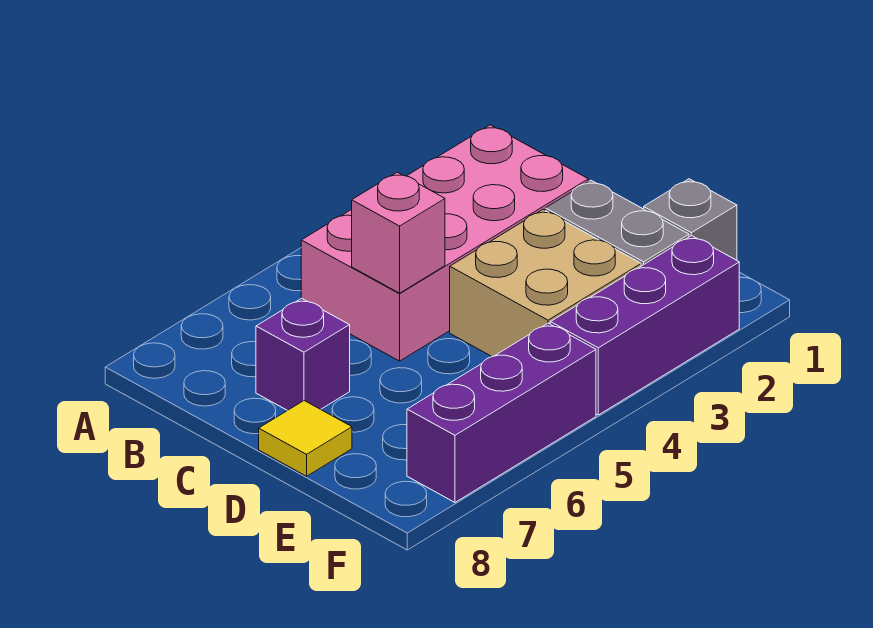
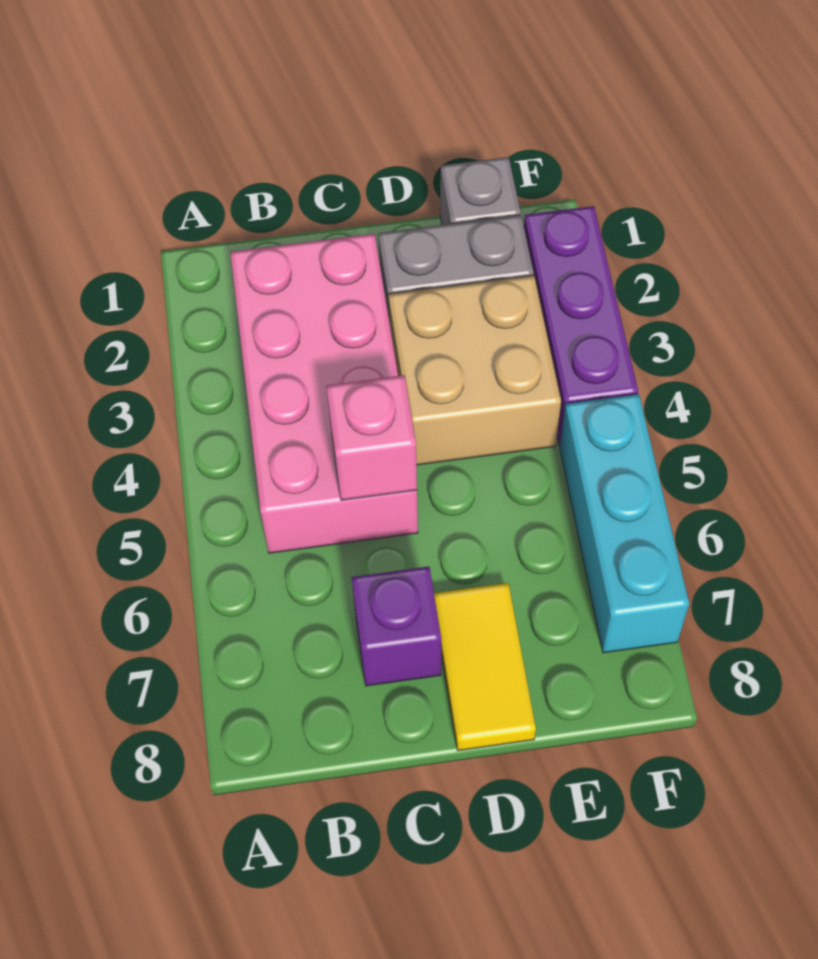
yellow tile D8 level 1 -> yellow tile D7:D8 level 1
purple brick F5:F7 level 1 -> cyan brick F5:F7 level 1

